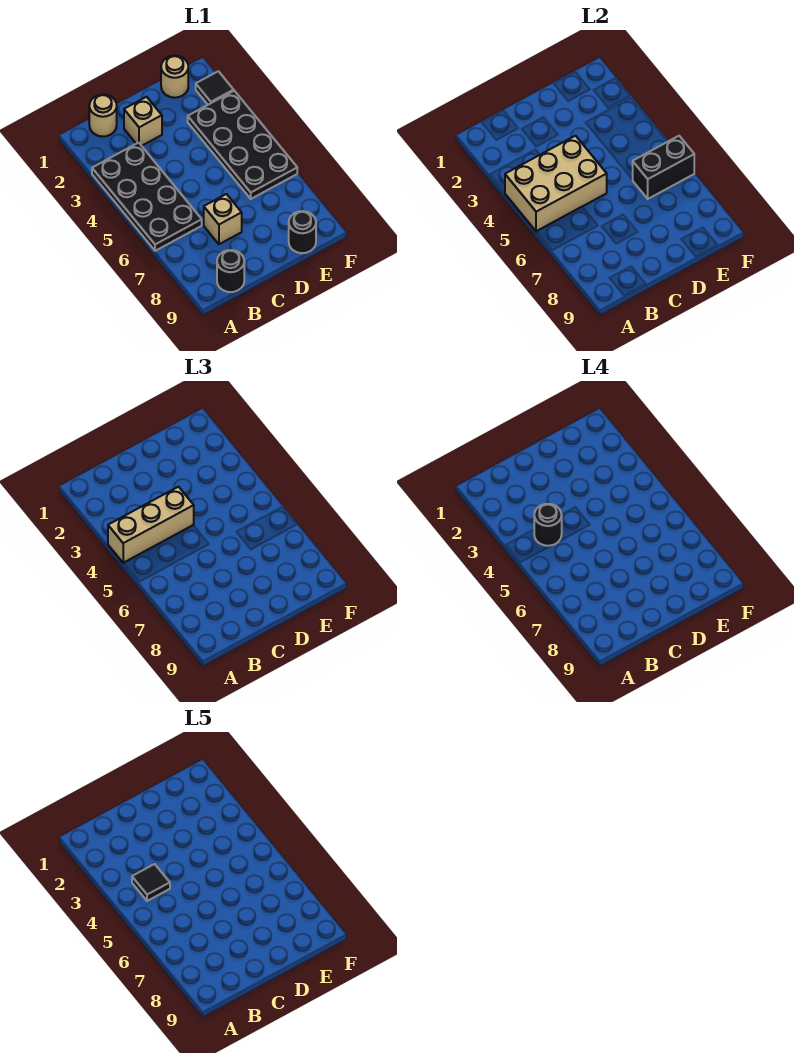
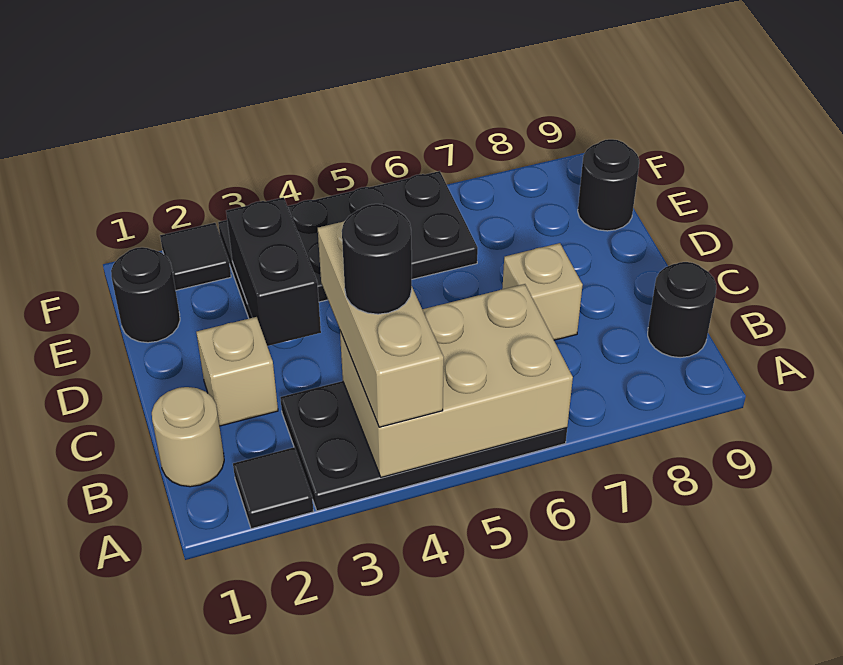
tan brick A4:C5 level 2 -> tan brick A4:B6 level 2
black tile B4 level 5 -> black tile A2 level 1
tan round brick E1 level 1 -> black round brick E1 level 1
black brick E6:F6 level 2 -> black brick D3:E3 level 2

